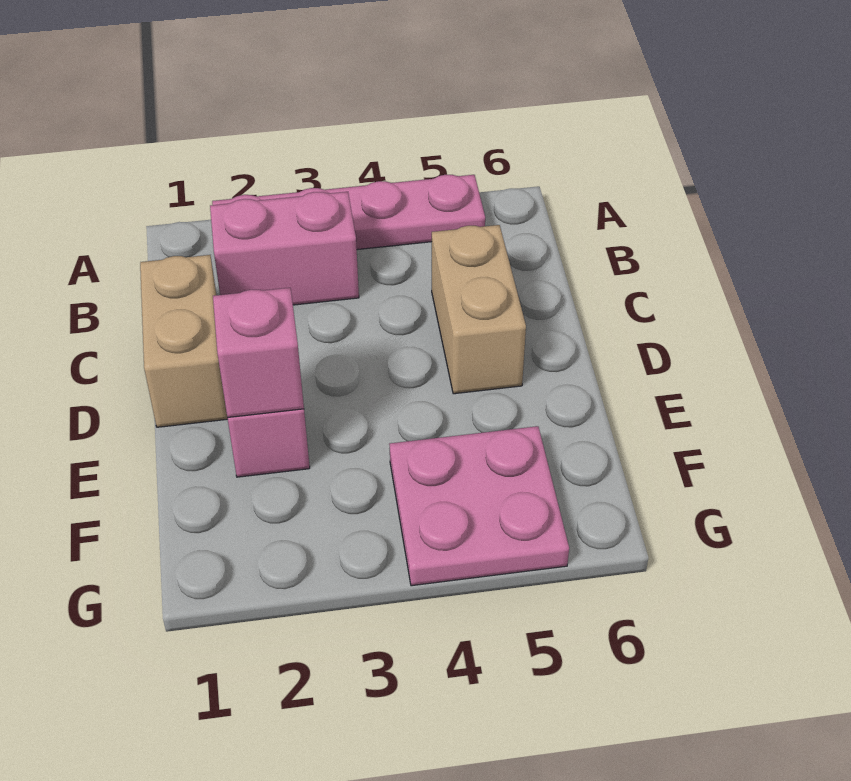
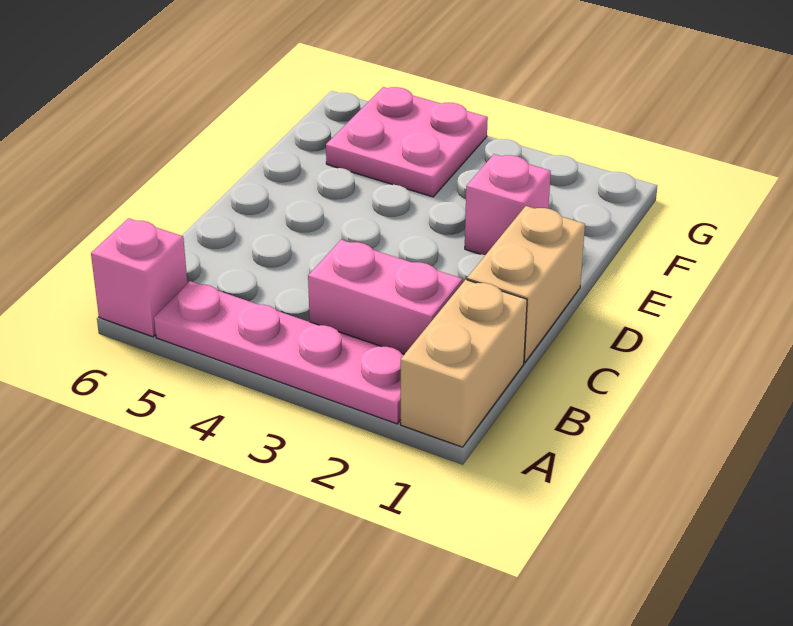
tan brick C5:D5 level 1 -> tan brick A1:B1 level 1
pink brick E2 level 2 -> pink brick A6 level 1

